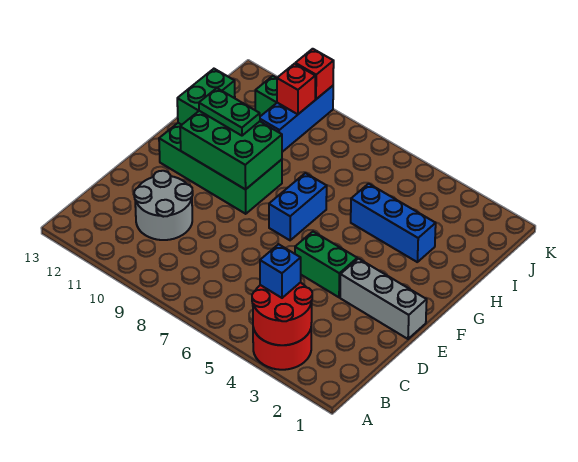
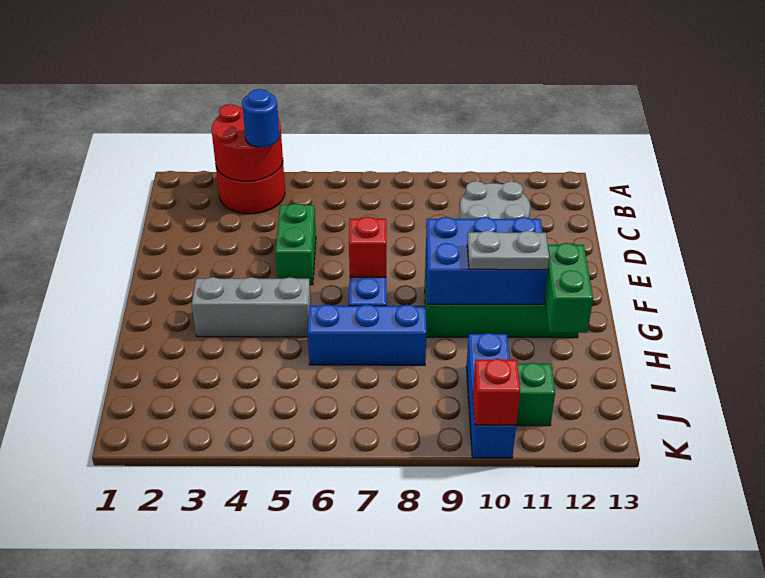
blue brick B4 level 3 -> blue round brick B4 level 3
grey brick E1:E3 level 1 -> grey brick G3:G5 level 1
green brick E4:E5 level 1 -> green brick D5:E5 level 1
green brick F9:G11 level 2 -> blue brick F9:G11 level 2
green plate G10:G11 level 3 -> grey plate G10:G11 level 3
blue brick H3:H5 level 1 -> blue brick H6:H8 level 1
red brick J10 level 2 -> red brick F7 level 2

